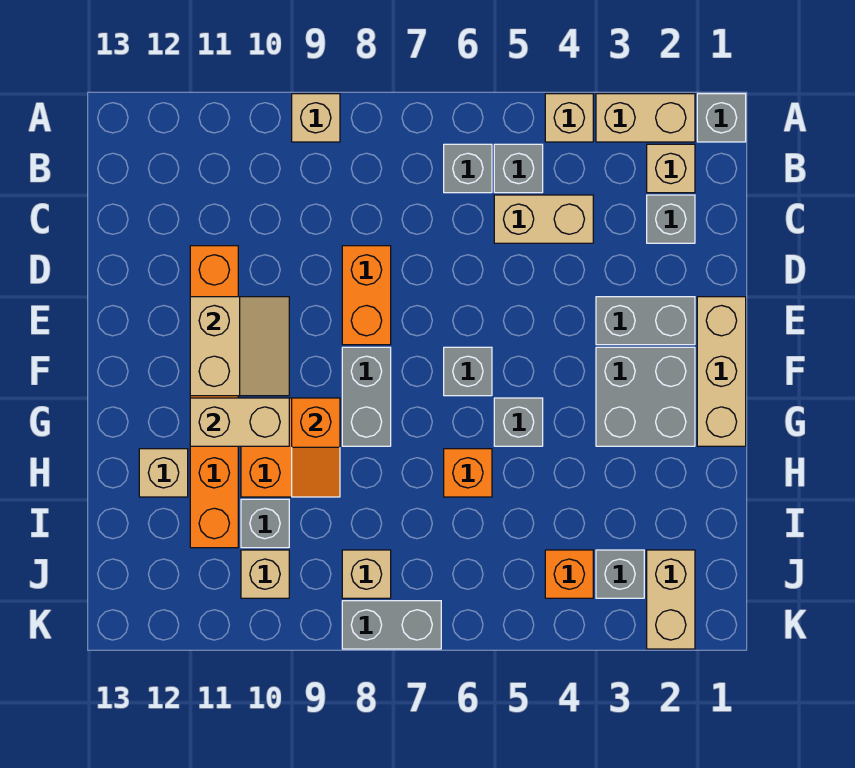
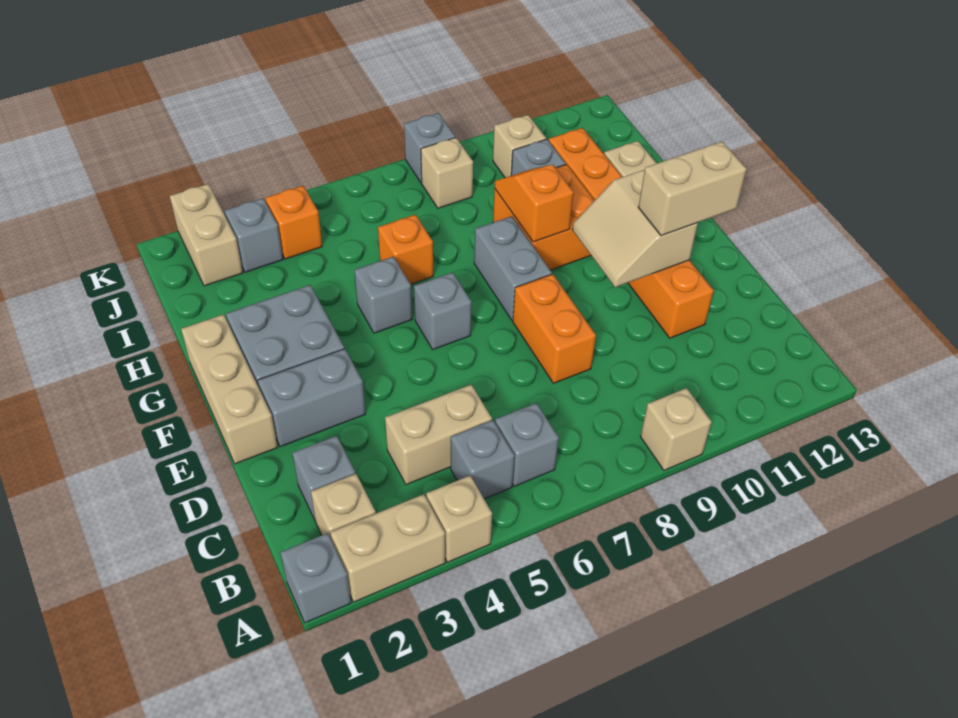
tan brick G10:G11 level 2 -> tan brick E11:E12 level 3
grey brick K7:K8 level 1 -> grey brick K8 level 1

